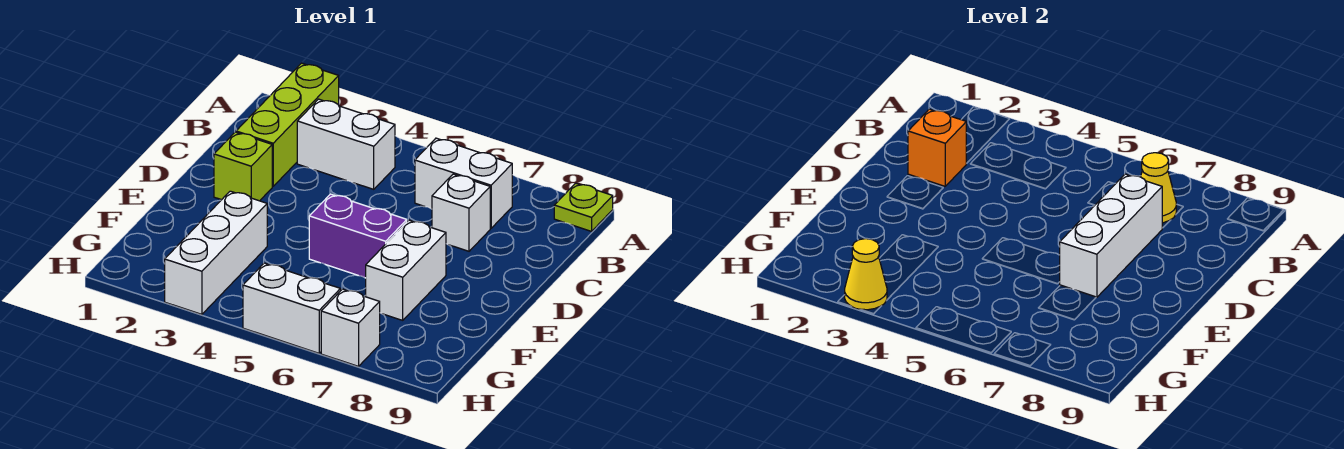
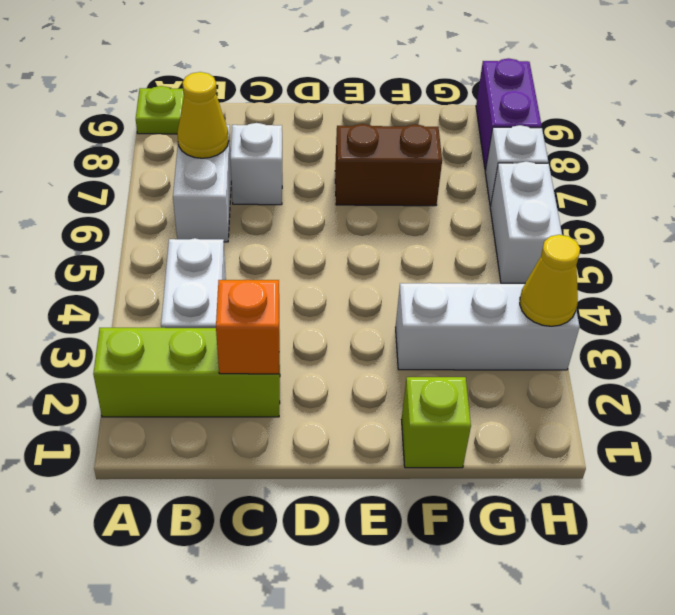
white brick C7:E7 level 2 -> none
lime brick D2 level 1 -> lime brick F1 level 1
purple brick E5:E6 level 1 -> purple brick H8:H9 level 1
white brick E7:F7 level 1 -> brown brick E7:F7 level 1

